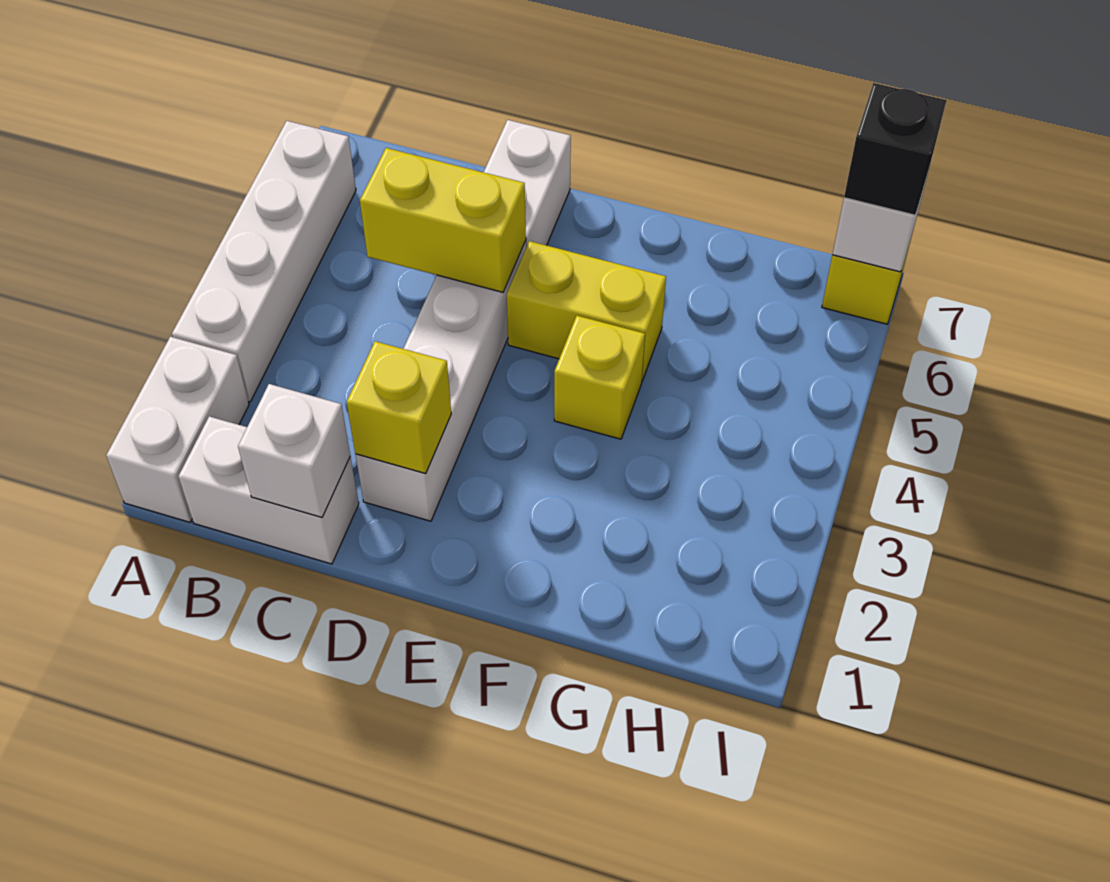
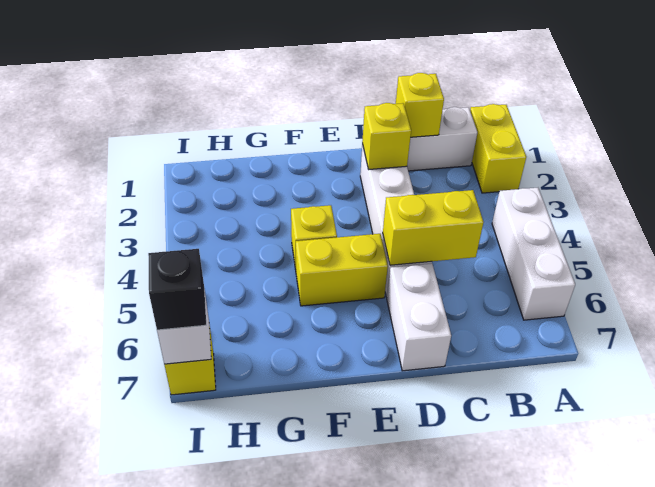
white brick A1:A2 level 1 -> yellow brick A1:A2 level 1
white brick A3:A6 level 1 -> white brick A4:A6 level 1
white brick C1 level 2 -> yellow brick C1 level 2

